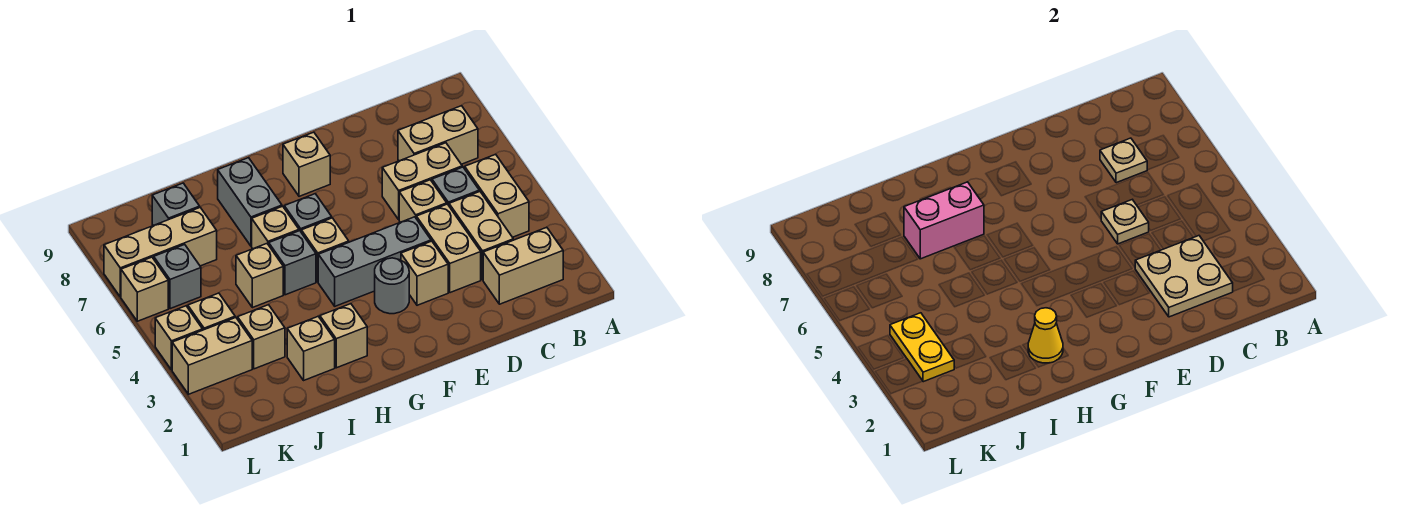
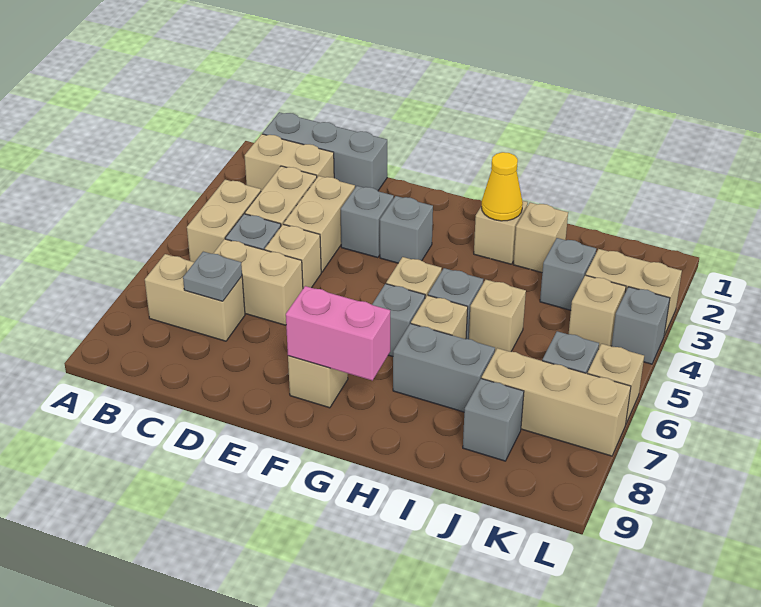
tan plate C2:D3 level 2 -> none
tan plate C7 level 2 -> grey plate C7 level 2
tan plate D5 level 2 -> none
tan brick E3 level 1 -> grey brick E3 level 1
grey brick E4:G4 level 1 -> grey brick B1:D1 level 1
grey round brick F3 level 1 -> grey brick F3 level 1
grey brick H7:H8 level 1 -> grey brick H7:I7 level 1
pink brick H7:I7 level 2 -> pink brick F8:G8 level 2
tan brick J3 level 1 -> grey brick J3 level 1
yellow plate K3:K4 level 2 -> none
tan brick L4 level 1 -> grey brick L4 level 1

